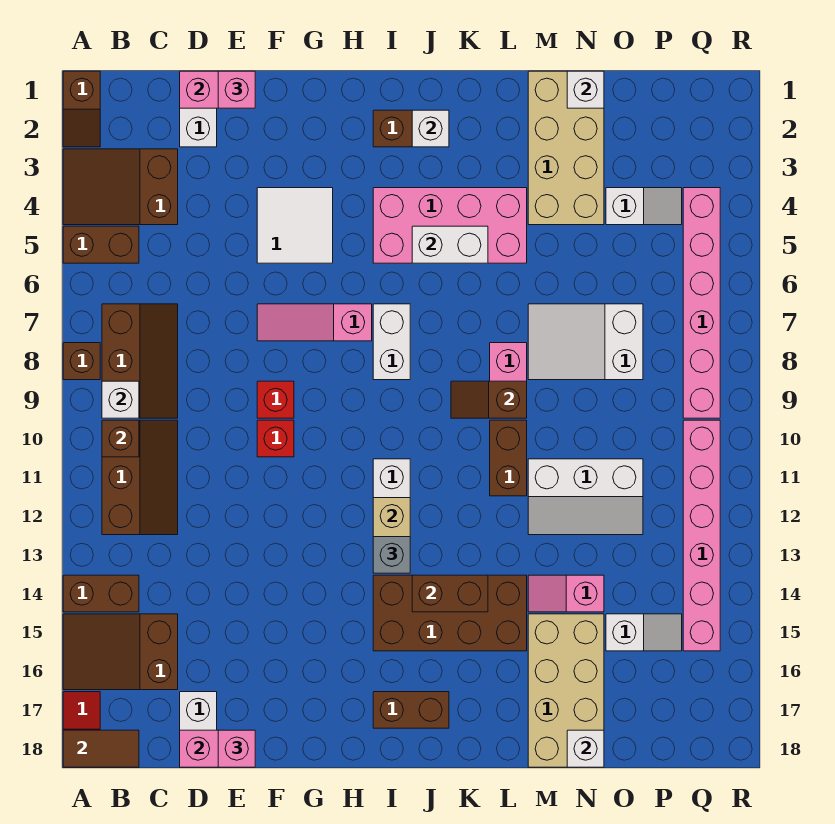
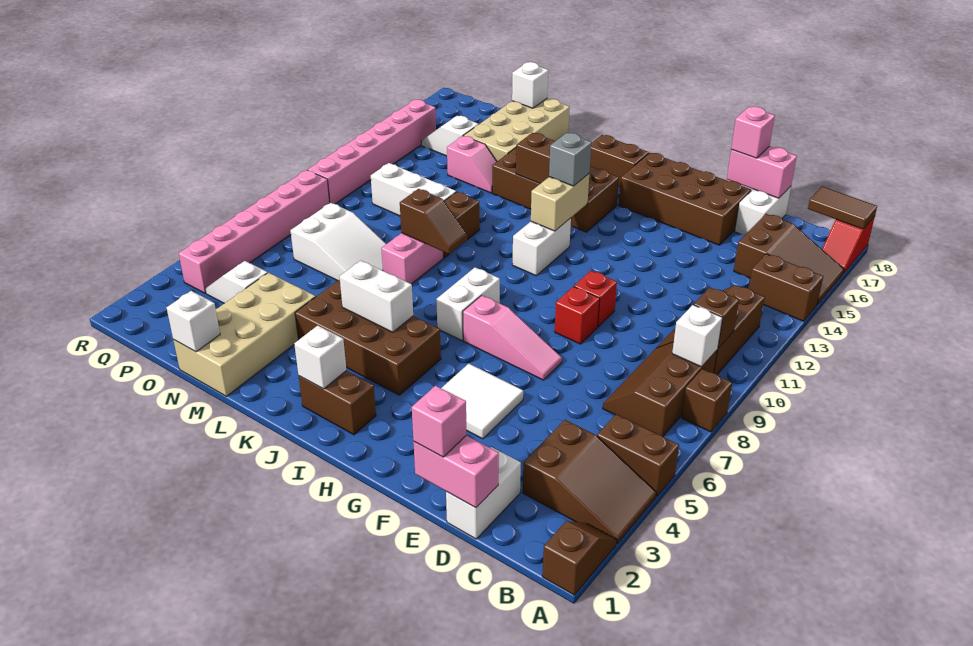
none -> brown brick E16:H17 level 1
pink brick I4:L5 level 1 -> brown brick I4:L5 level 1

